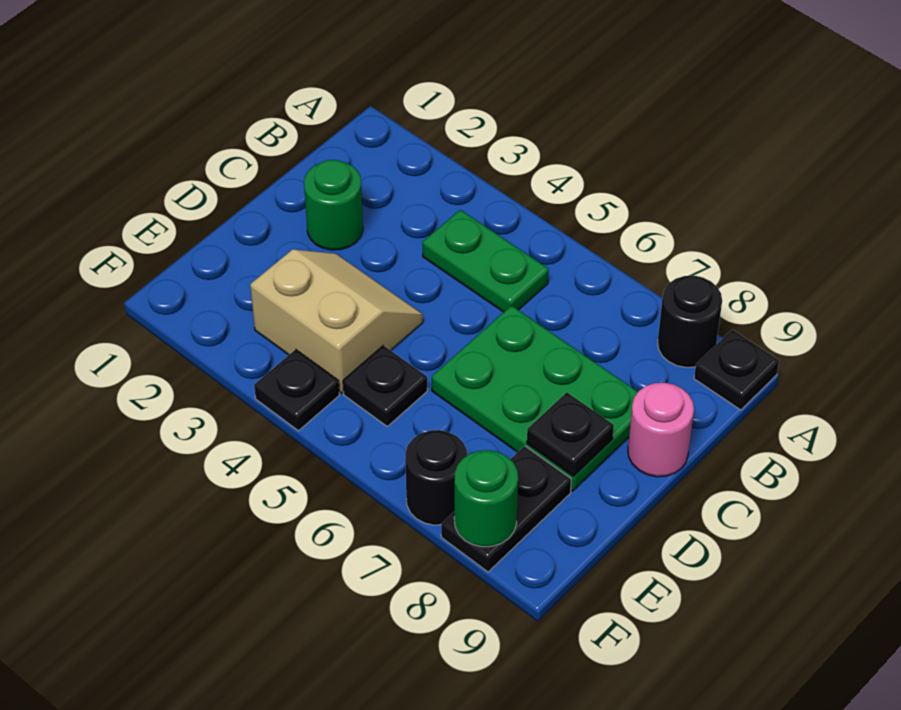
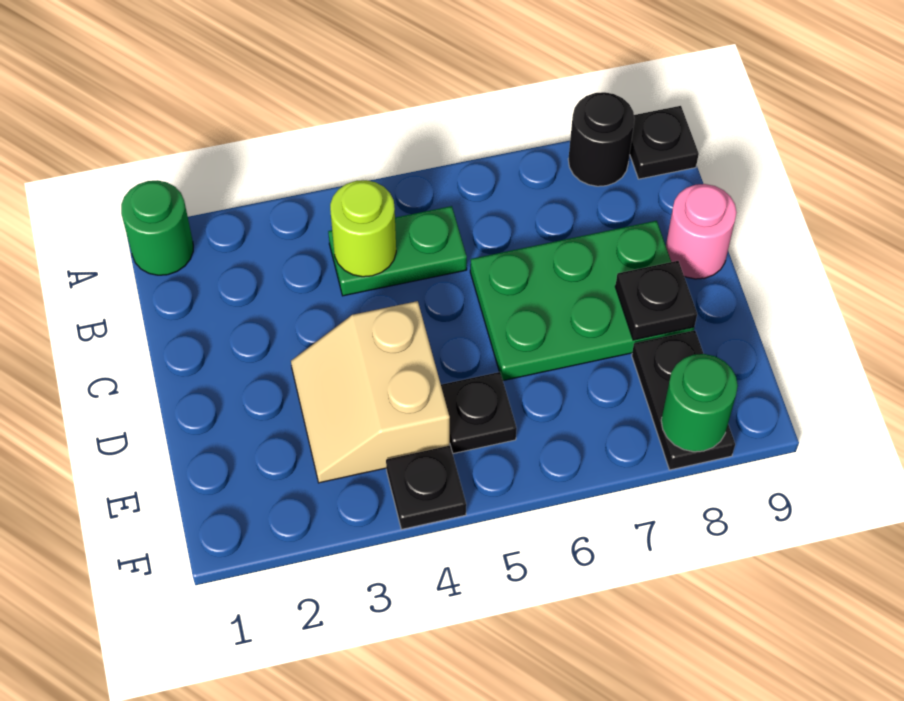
none -> lime round brick B4 level 2
green round brick C2 level 1 -> green round brick A1 level 1
tan slope D3:E4 level 1 top E -> tan slope D3:E4 level 1 top 4
black round brick F7 level 1 -> none

